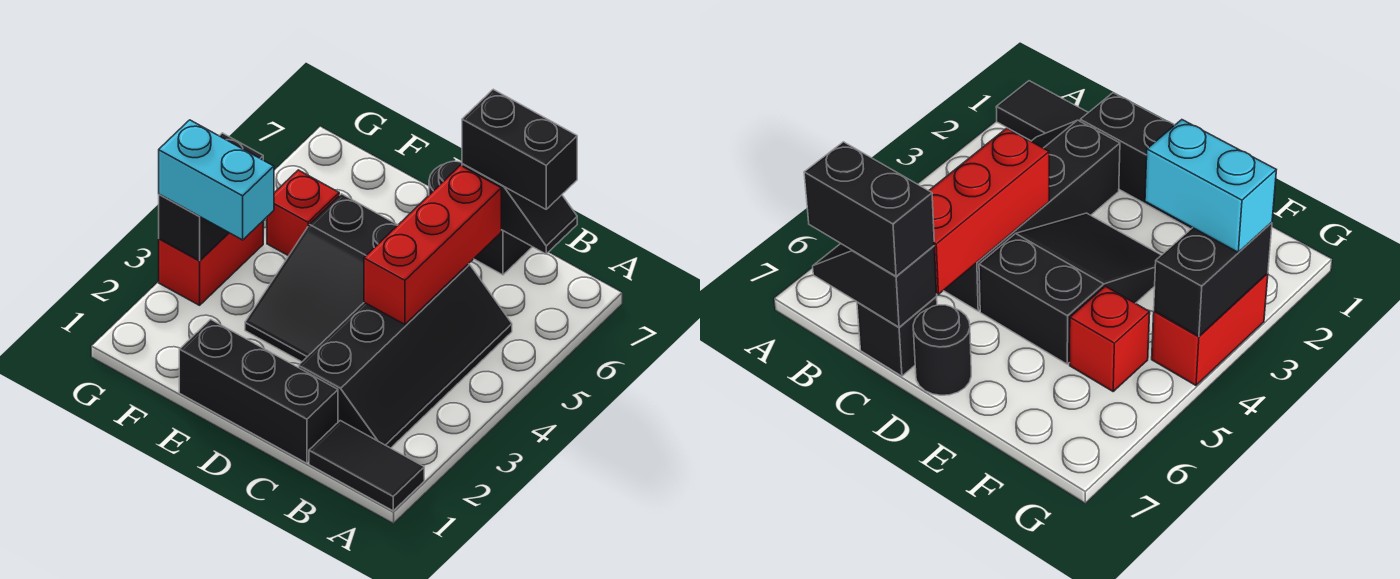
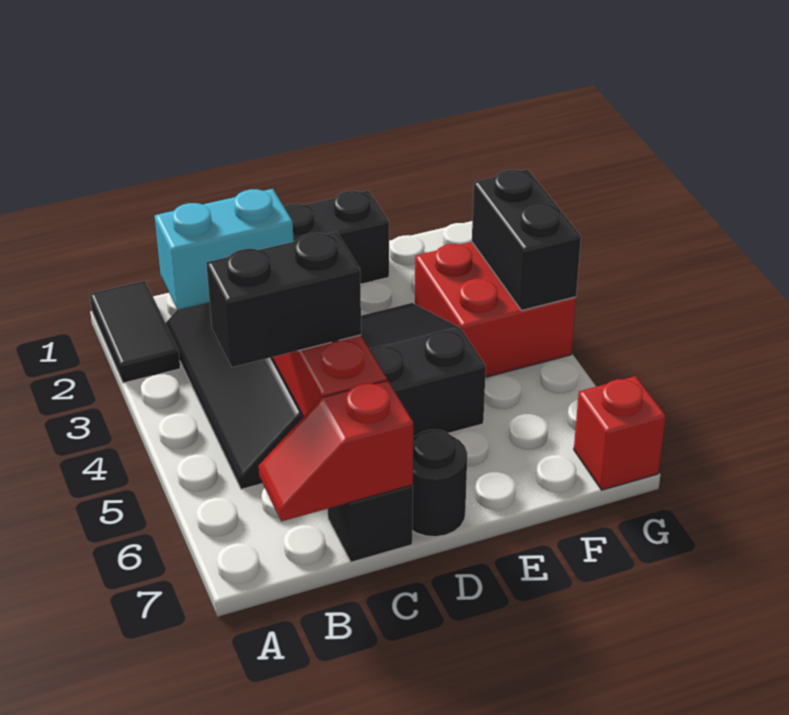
black tile A1:B1 level 1 -> black tile A1:A2 level 1
black slope B7:C7 level 2 top C -> red slope B7:C7 level 2 top C
black brick B7:C7 level 3 -> black brick B5:C5 level 3
cyan brick F3:G3 level 3 -> cyan brick B2:C2 level 2
red brick F5 level 1 -> red brick G7 level 1
red brick G3:G4 level 1 -> red brick F3:G4 level 1

